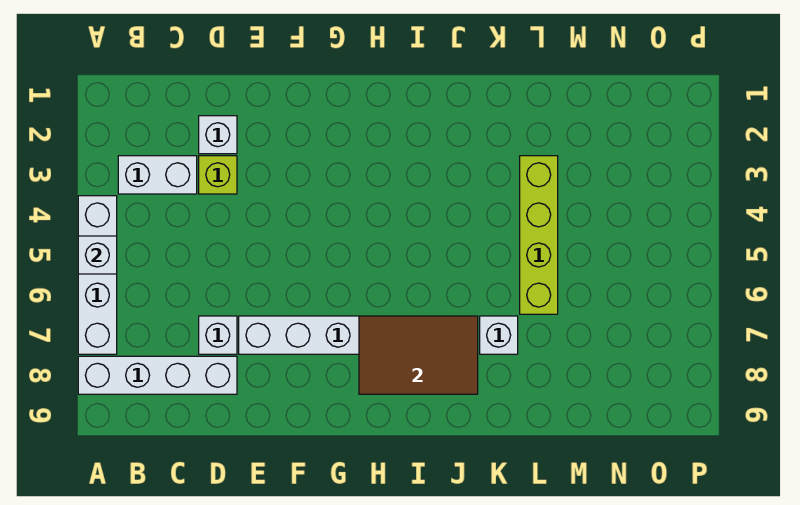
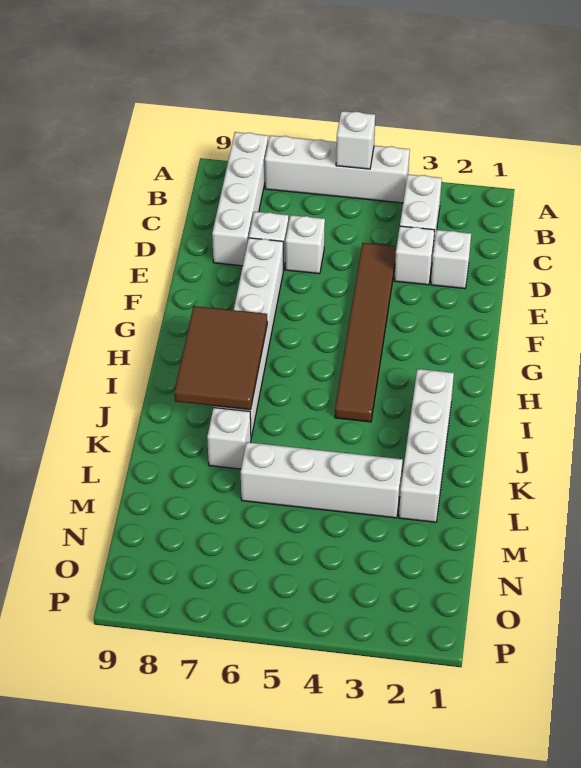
lime brick D3 level 1 -> white brick D3 level 1
none -> brown tile D4:I4 level 1
none -> white brick D6 level 1
none -> white brick I2:L2 level 1
lime brick L3:L6 level 1 -> white brick L3:L6 level 1

